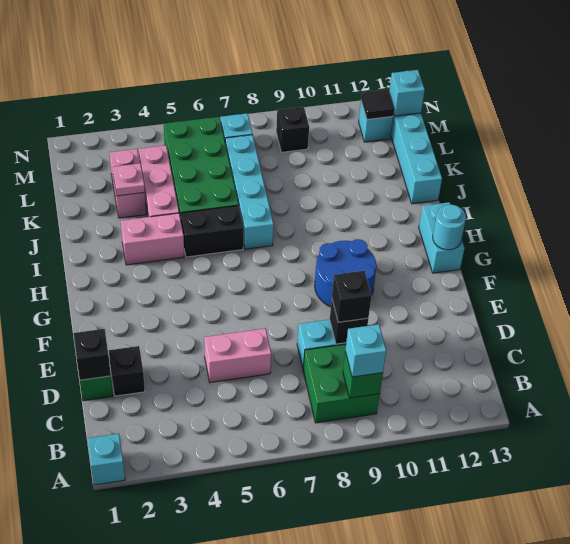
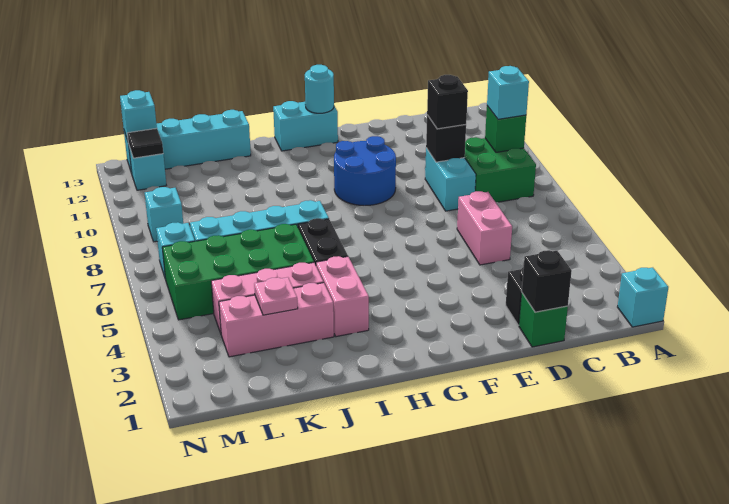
pink brick K3:L3 level 1 -> pink brick J3:L3 level 1
black brick M9 level 1 -> cyan brick M9 level 1

